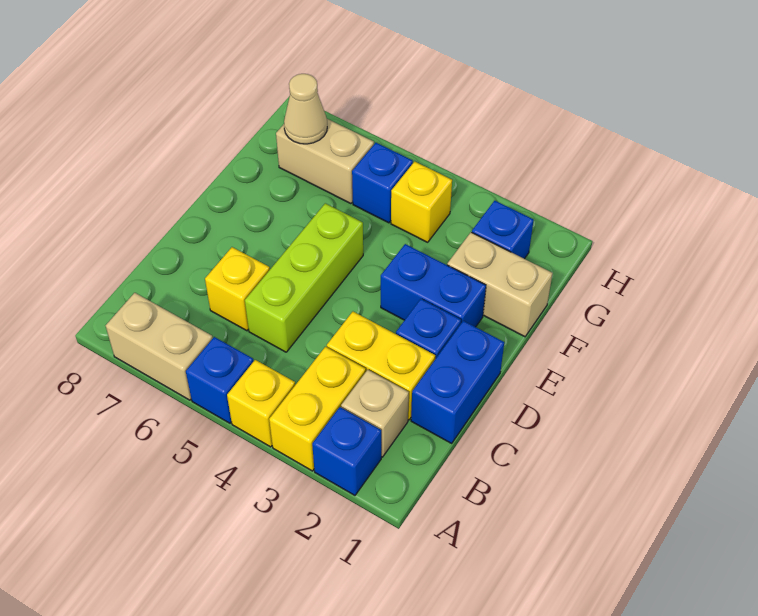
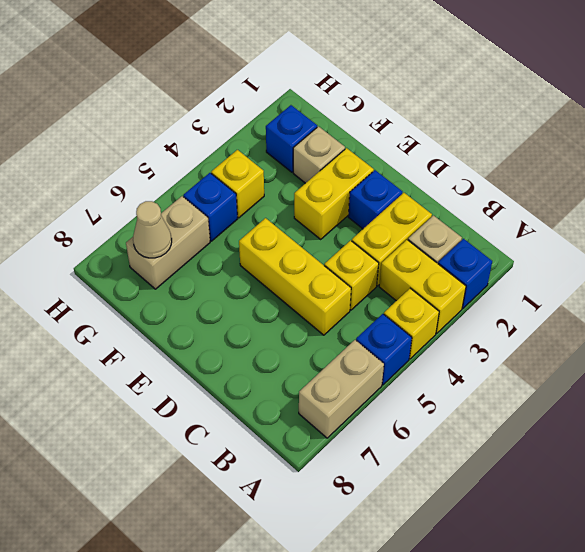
blue brick C1:D1 level 1 -> none
lime brick C5:E5 level 1 -> yellow brick C5:E5 level 1
yellow brick C6 level 1 -> yellow brick C4 level 1
blue brick E2:E3 level 1 -> yellow brick E2:E3 level 1
tan brick F1:F2 level 1 -> tan brick F2 level 1

